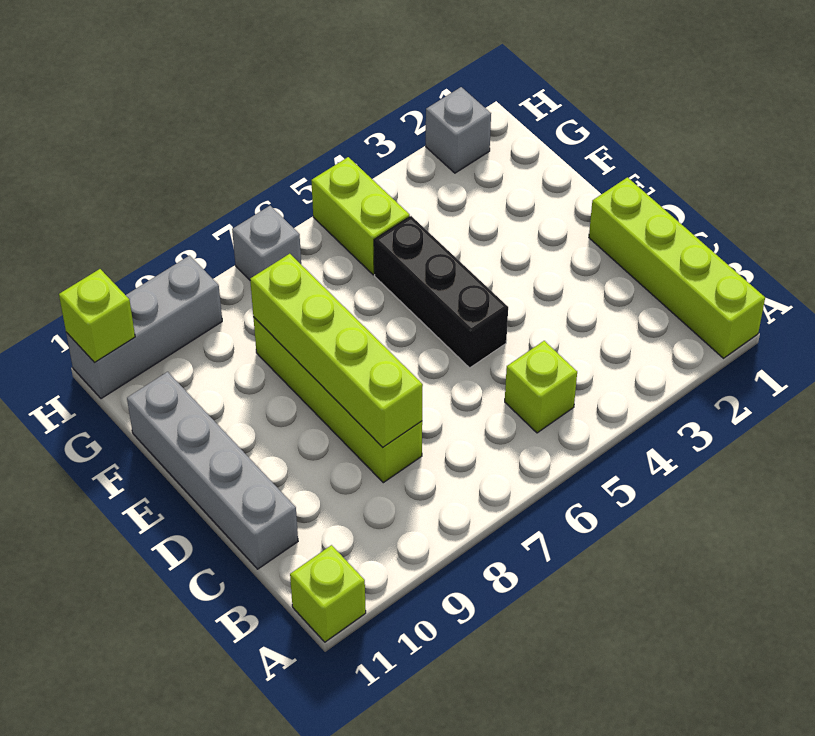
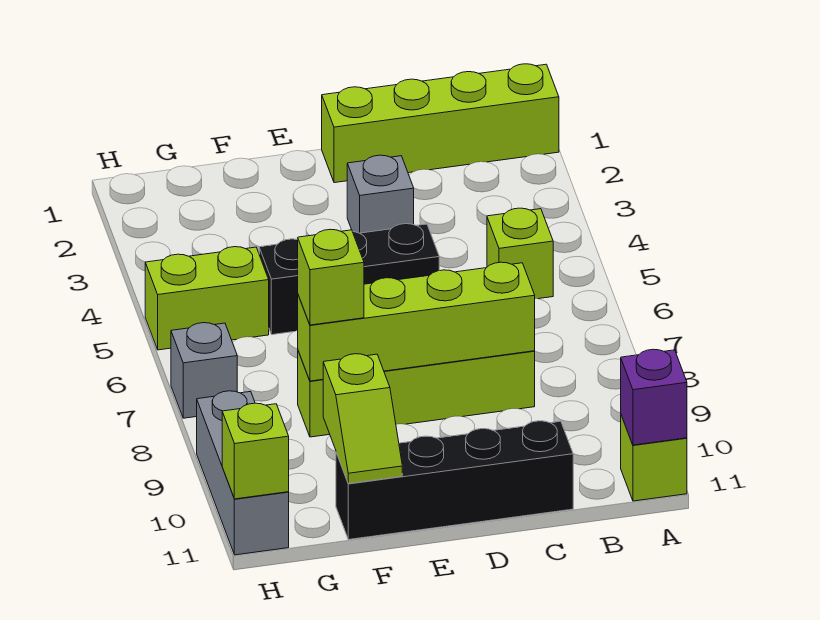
none -> purple brick A11 level 2
grey brick C11:F11 level 1 -> black brick C11:F11 level 1
none -> lime brick F8 level 3
none -> lime slope F10:F11 level 2 top 10
grey brick H2 level 1 -> grey brick D3 level 1

